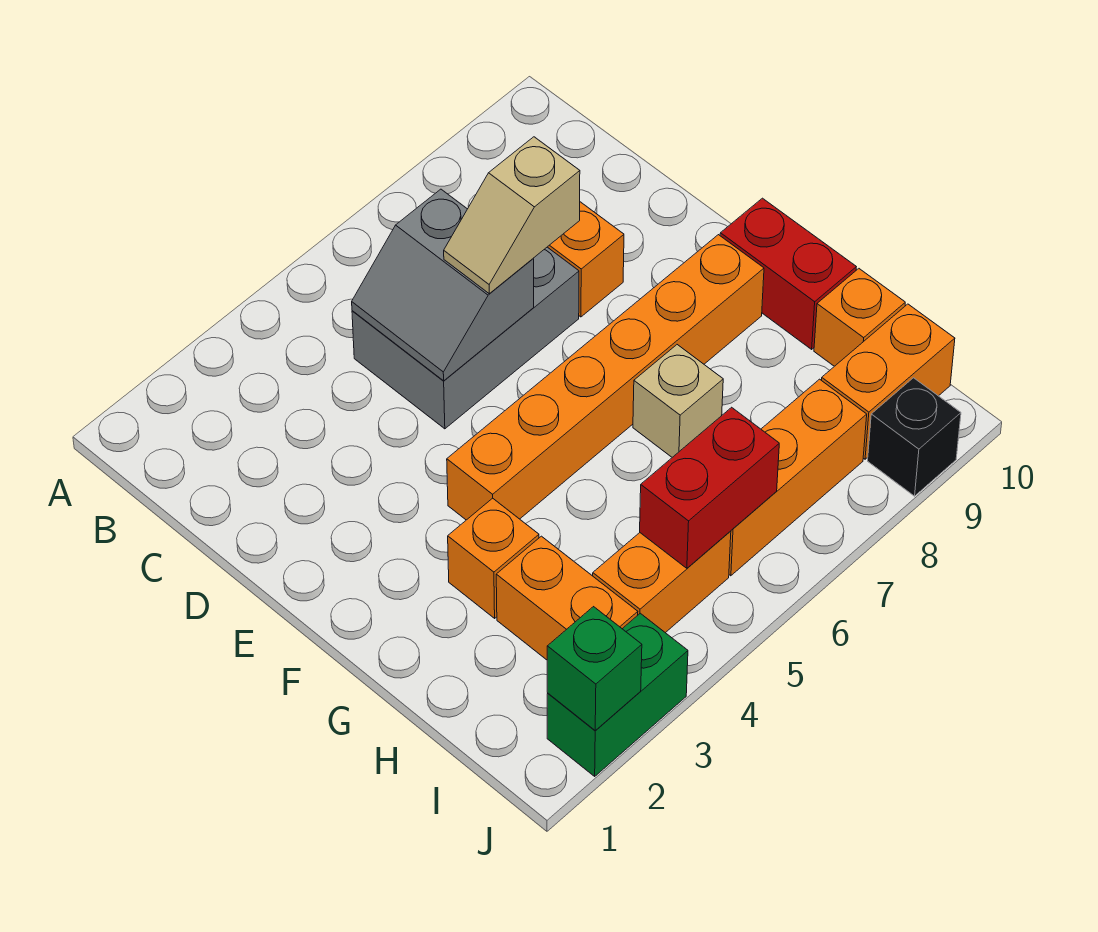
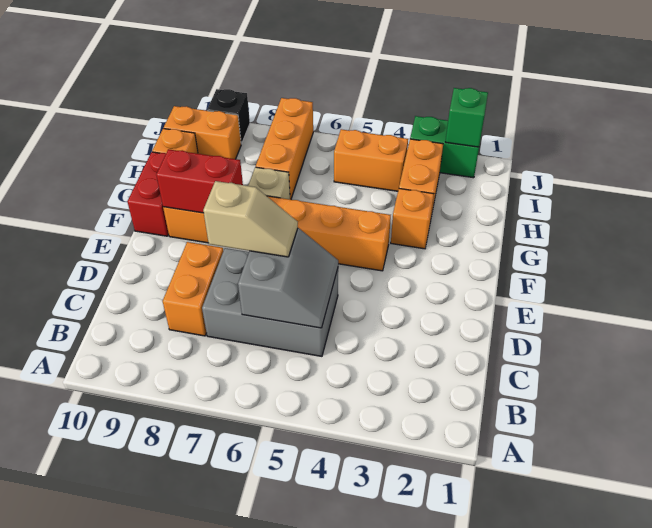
red brick I5:I6 level 2 -> red brick F8:F9 level 2
orange brick I6:I8 level 1 -> orange brick H7:J7 level 1

